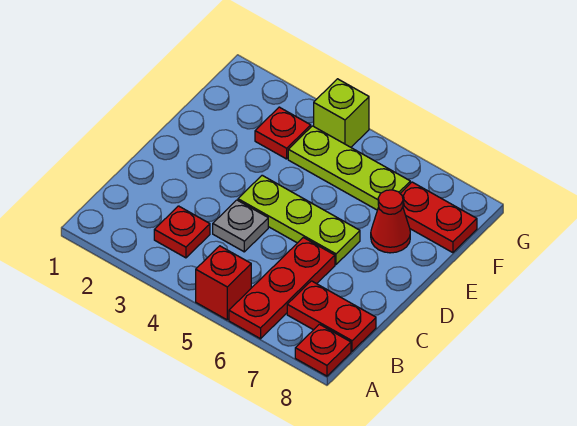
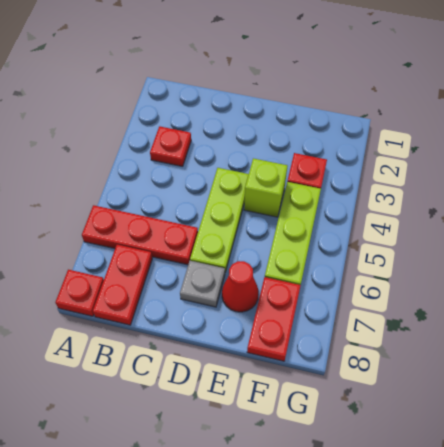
red brick A5 level 1 -> none
grey plate C4 level 1 -> grey plate D7 level 1
lime brick G4 level 1 -> lime brick E4 level 1

